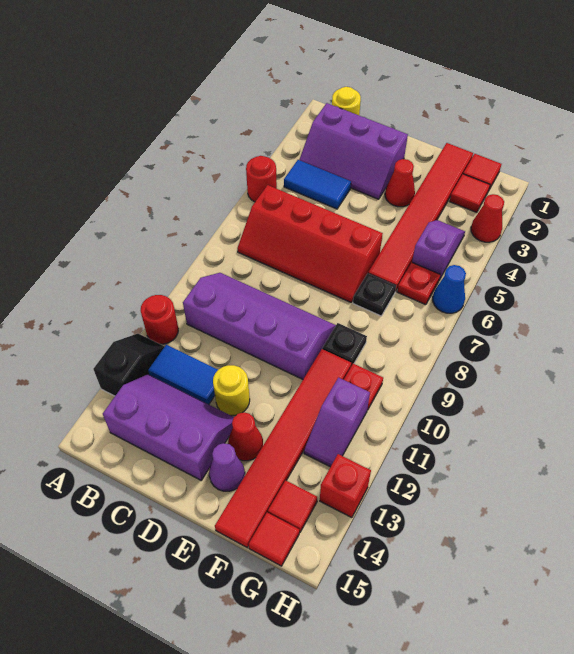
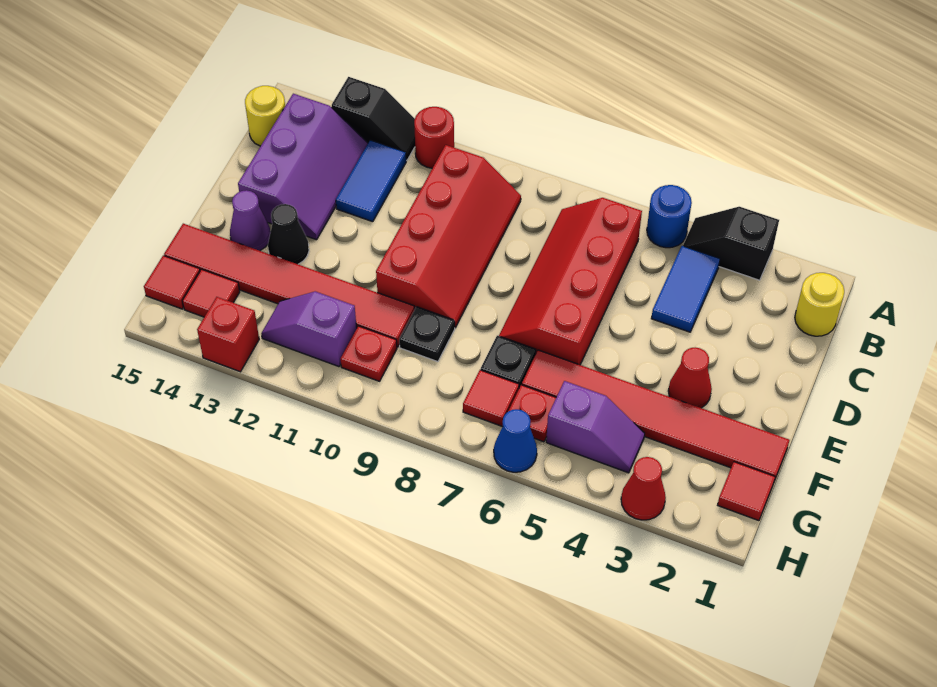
none -> black slope A3:A4 level 1 top 3
red round brick A5 level 1 -> blue round brick A5 level 1
purple slope B2:D3 level 1 top 2 -> none
purple slope B9:E10 level 1 top 10 -> red slope B9:E10 level 1 top 10
yellow round brick D12 level 1 -> yellow round brick B15 level 1
red cone E13 level 1 -> black cone E13 level 1
red tile G2 level 1 -> red tile G7 level 1

